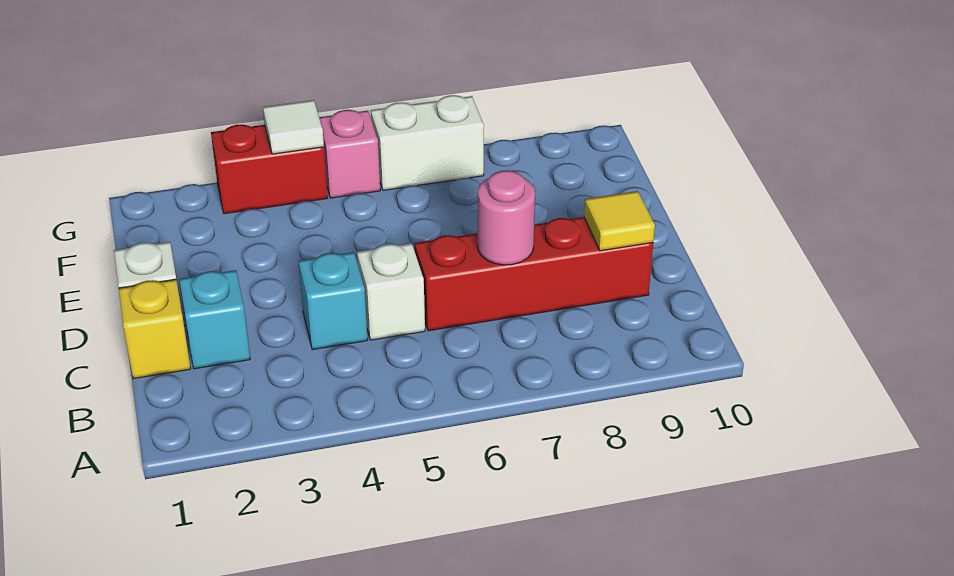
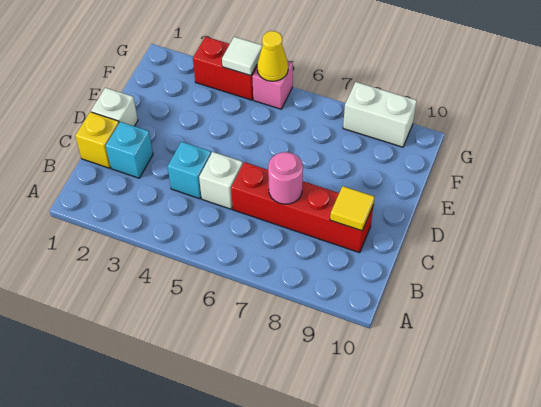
none -> yellow cone G5 level 2
white brick G6:G7 level 1 -> white brick G8:G9 level 1

